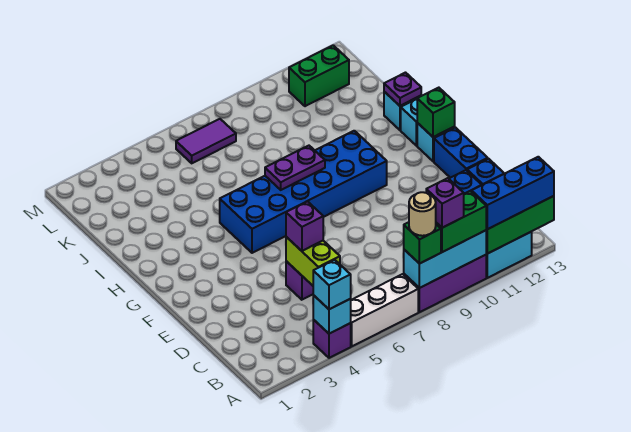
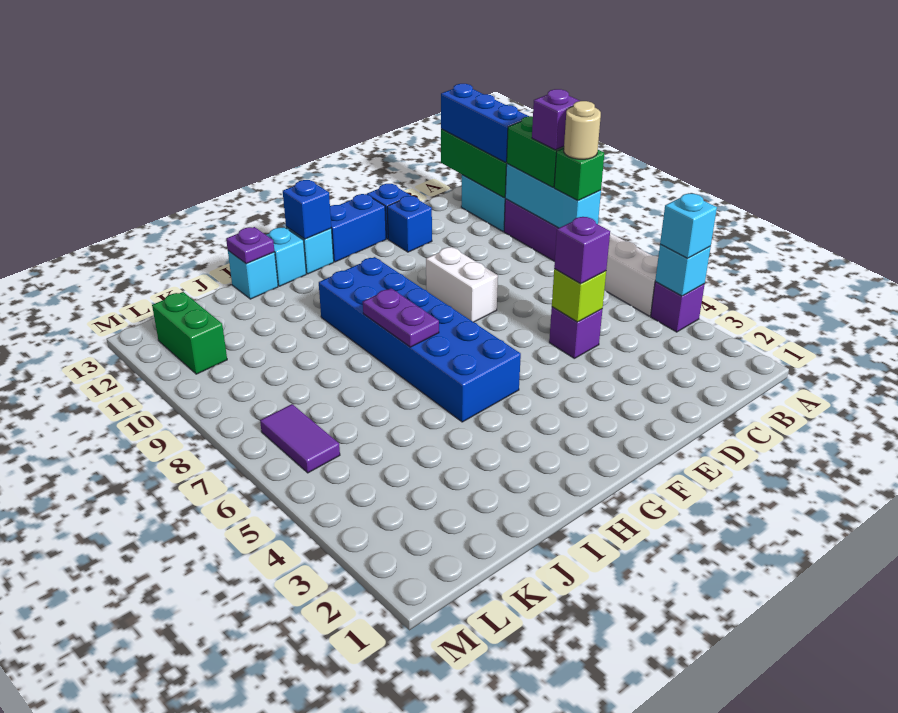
lime brick C5:D5 level 2 -> lime brick D5 level 2
none -> white brick E8:E9 level 1
green brick G13 level 2 -> blue brick G13 level 2

